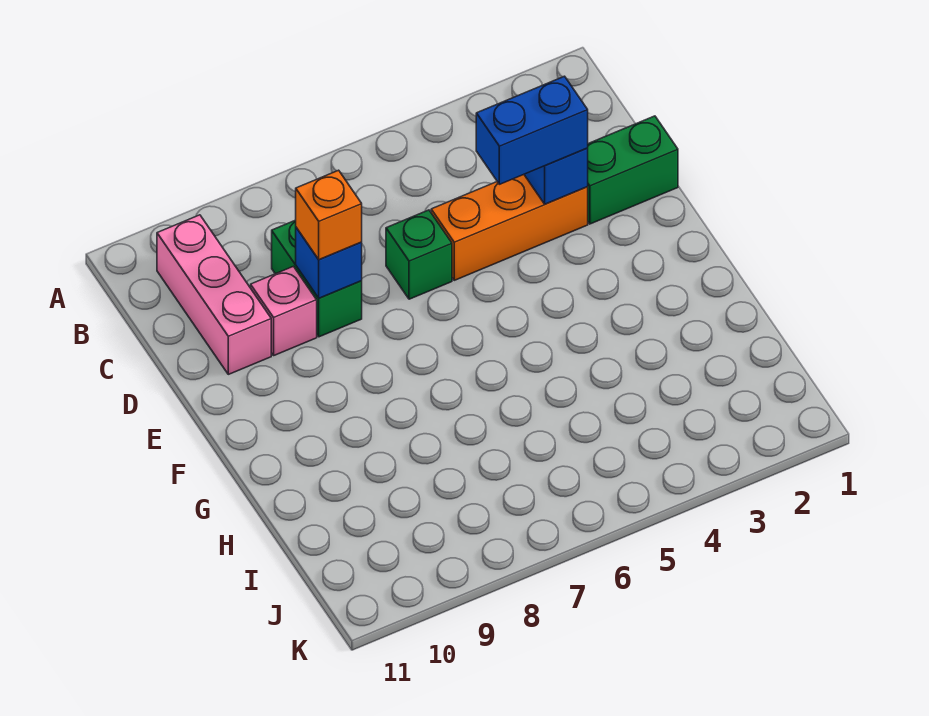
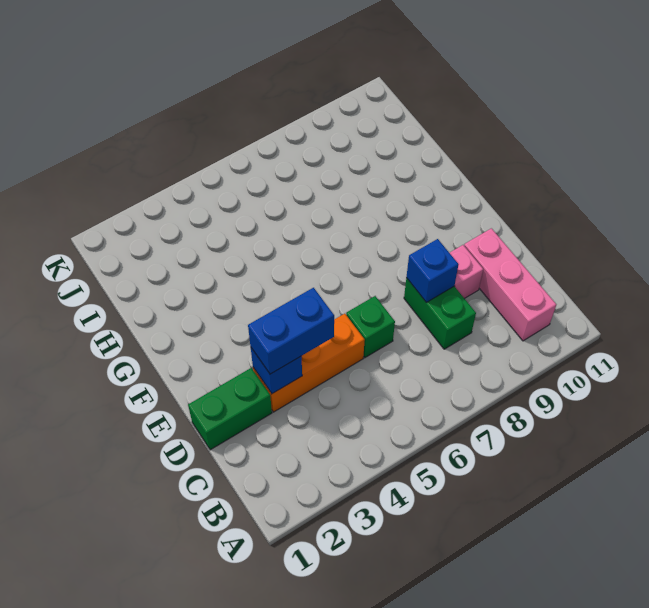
orange brick D8 level 3 -> none

